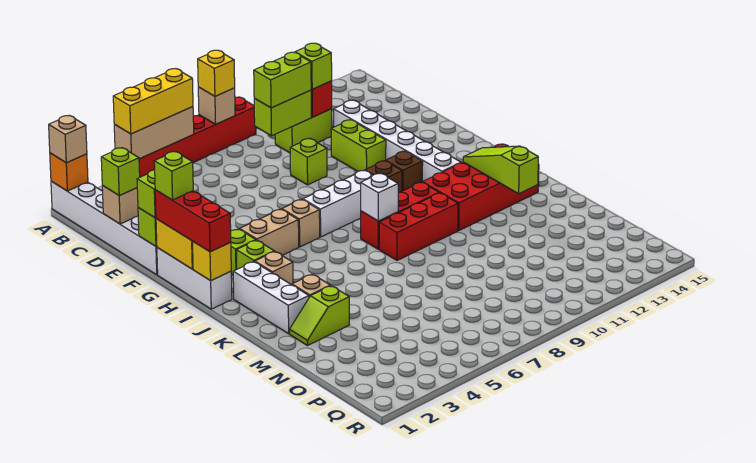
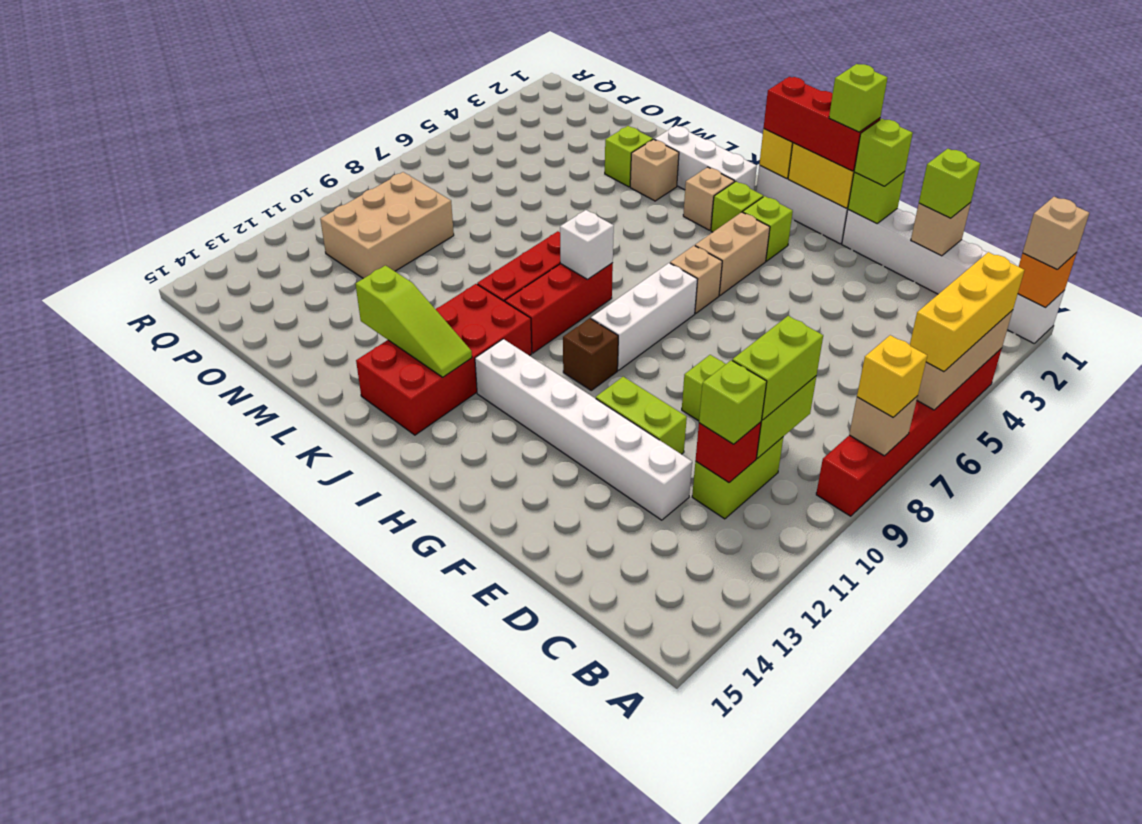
brown brick H11 level 1 -> none
none -> tan brick O9:P11 level 1

